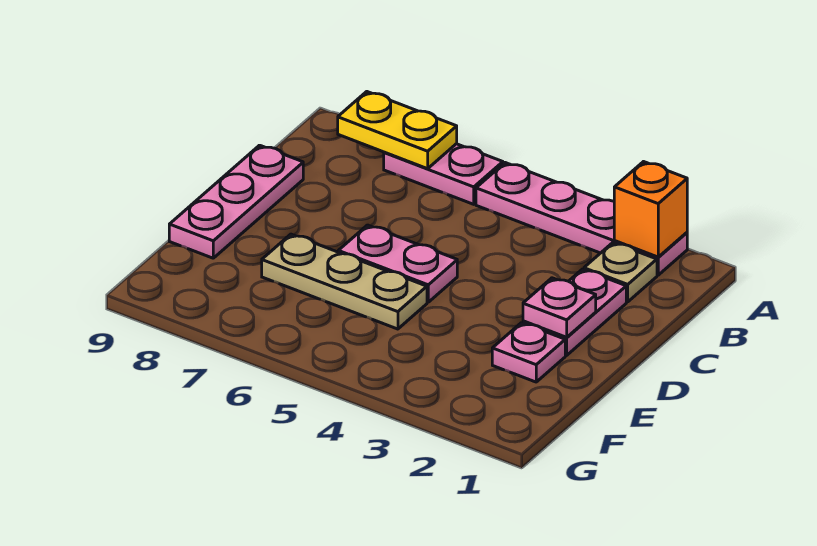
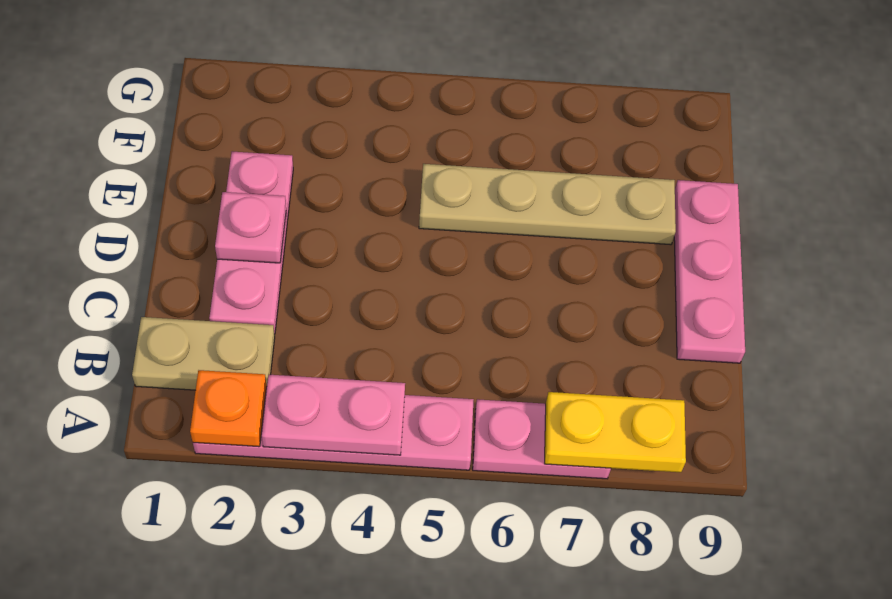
orange brick A2 level 2 -> orange plate A2 level 2
tan plate B2 level 1 -> tan plate B1:B2 level 1
pink plate D5:D6 level 1 -> pink plate A3:A4 level 2
tan plate E5:E7 level 1 -> tan plate E5:E8 level 1

